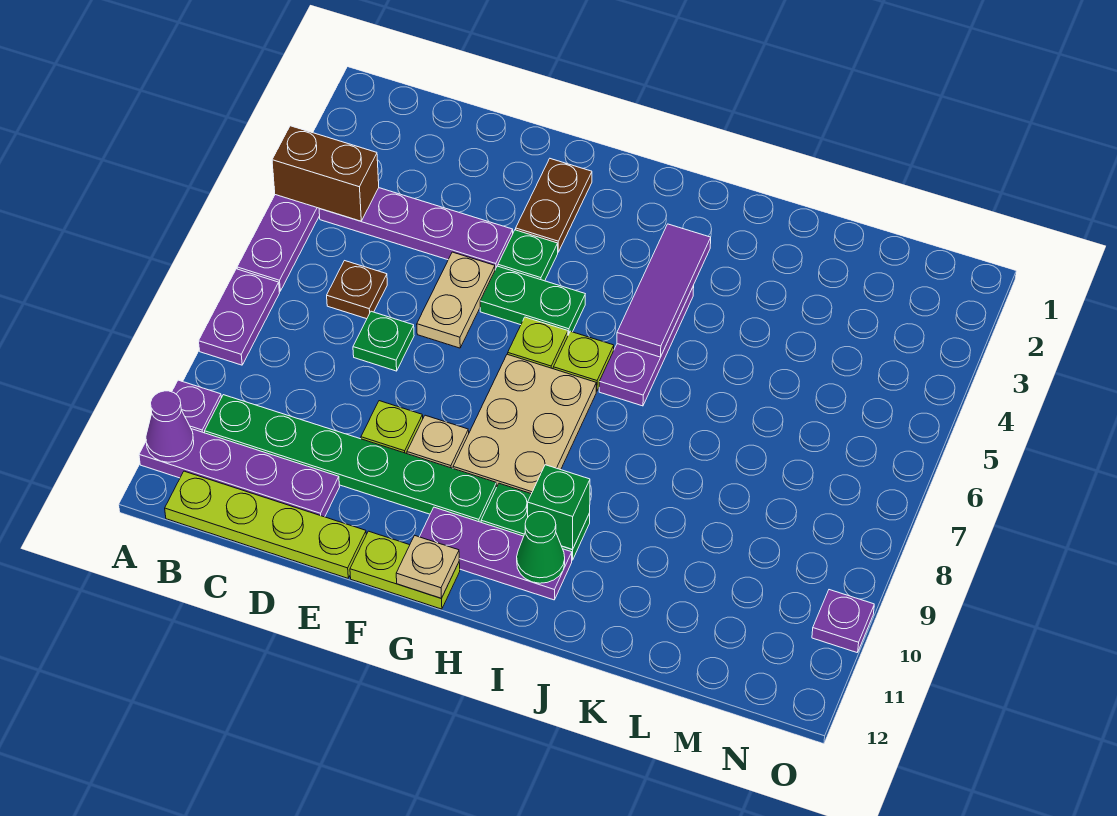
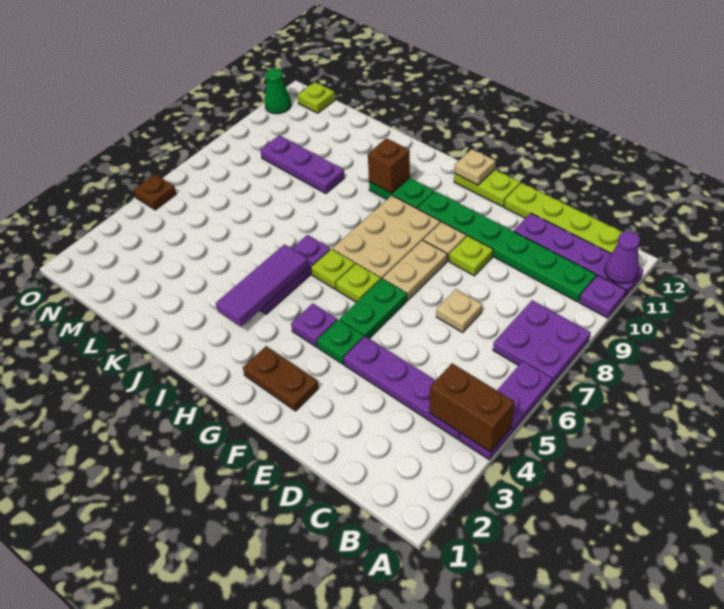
purple plate A7:A8 level 1 -> purple plate A7:B8 level 1
brown plate C6 level 1 -> brown plate O5 level 1
green plate D7 level 1 -> tan plate D7 level 1
tan plate E5:E6 level 1 -> tan plate F7:F8 level 1
brown plate F2:F3 level 1 -> brown plate F2:G2 level 1
green plate F5:G5 level 1 -> green plate F5:F6 level 1
purple plate G11:I11 level 1 -> purple plate K9:M9 level 1
green brick I10 level 2 -> brown brick I10 level 2
green cone I11 level 2 -> green cone O11 level 1
none -> lime plate N12 level 1
purple plate O10 level 1 -> purple plate G4 level 1

